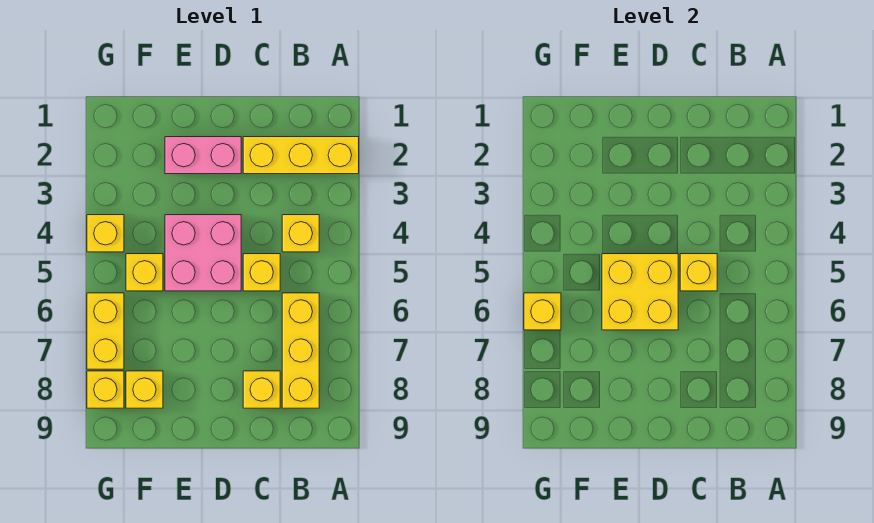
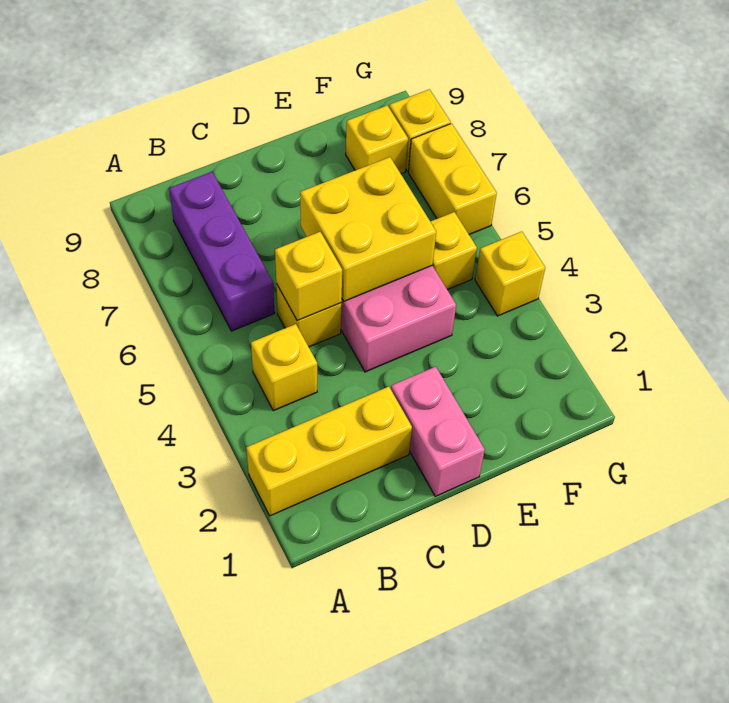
yellow brick B6:B8 level 1 -> purple brick B6:B8 level 1
yellow brick C8 level 1 -> none
pink brick D2:E2 level 1 -> pink brick D1:D2 level 1
yellow brick G6 level 2 -> none

